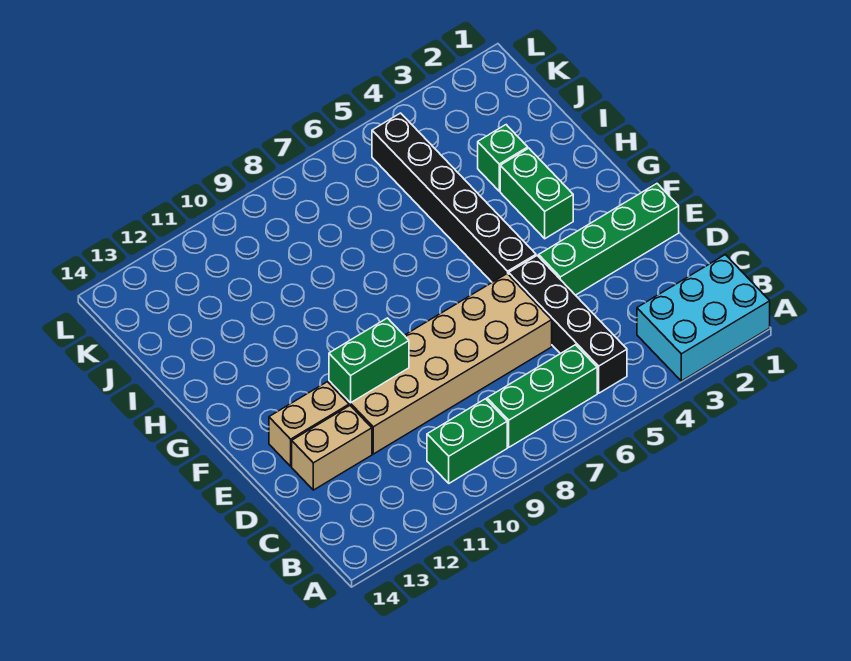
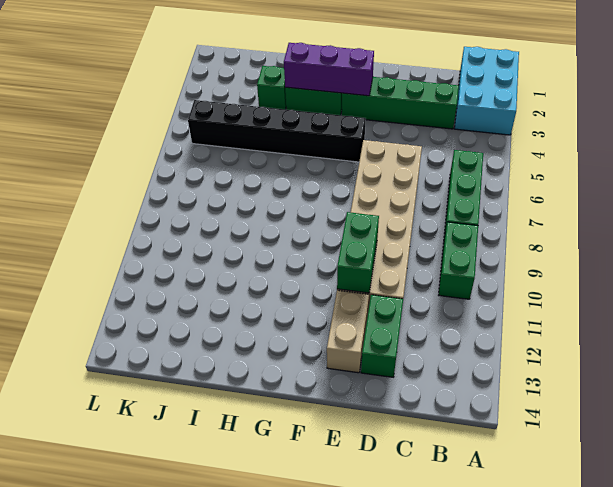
black brick B5:E5 level 1 -> none
tan brick D12:D13 level 1 -> green brick D12:D13 level 1
green brick E1:E4 level 1 -> green brick C3:F3 level 1
none -> purple brick F3:H3 level 2

